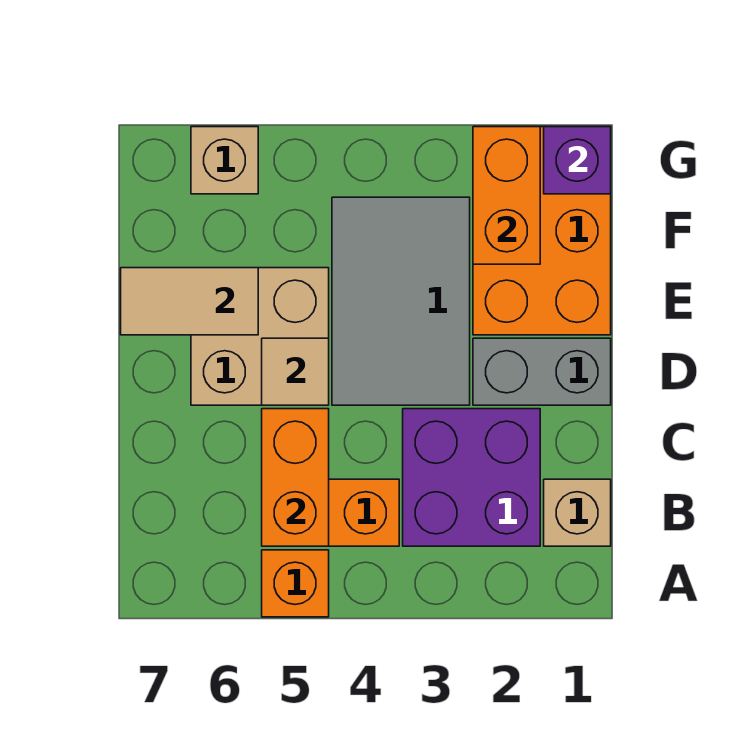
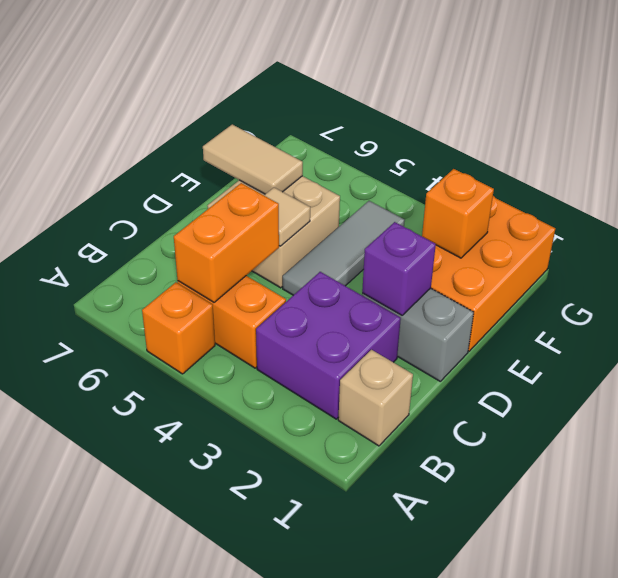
grey tile D3:F4 level 1 -> grey tile D4:F4 level 1
orange brick F2:G2 level 2 -> orange brick F2 level 2
purple brick G1 level 2 -> purple brick D2 level 2
tan brick G6 level 1 -> none

